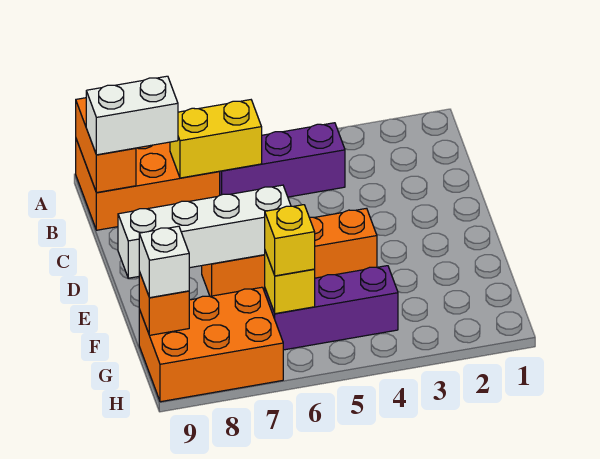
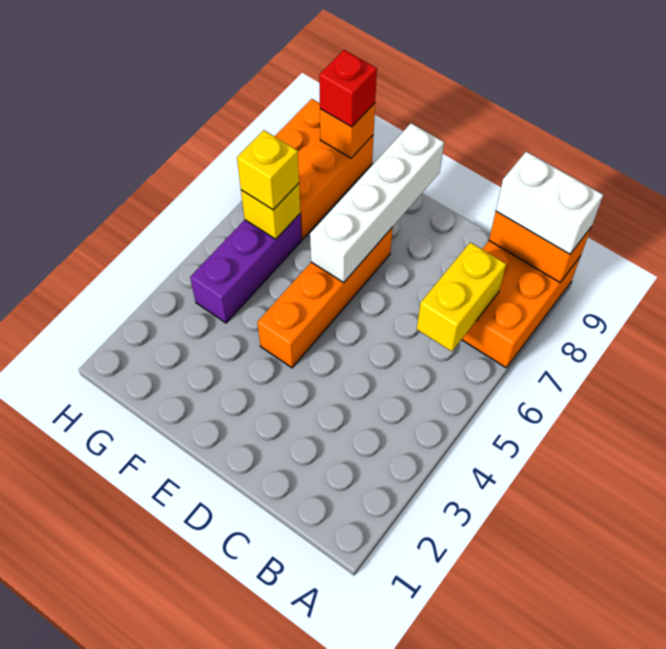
purple brick B4:B6 level 1 -> none
white brick B8:B9 level 3 -> white brick A9:B9 level 3
white brick G9 level 3 -> red brick G9 level 3

